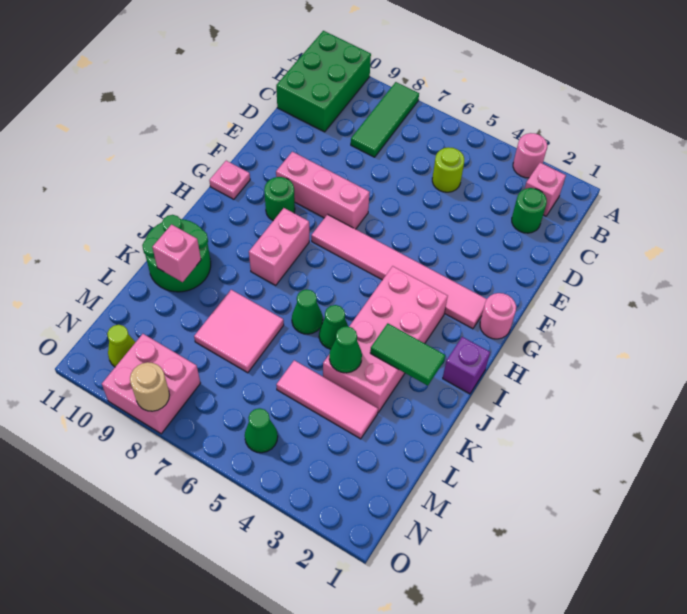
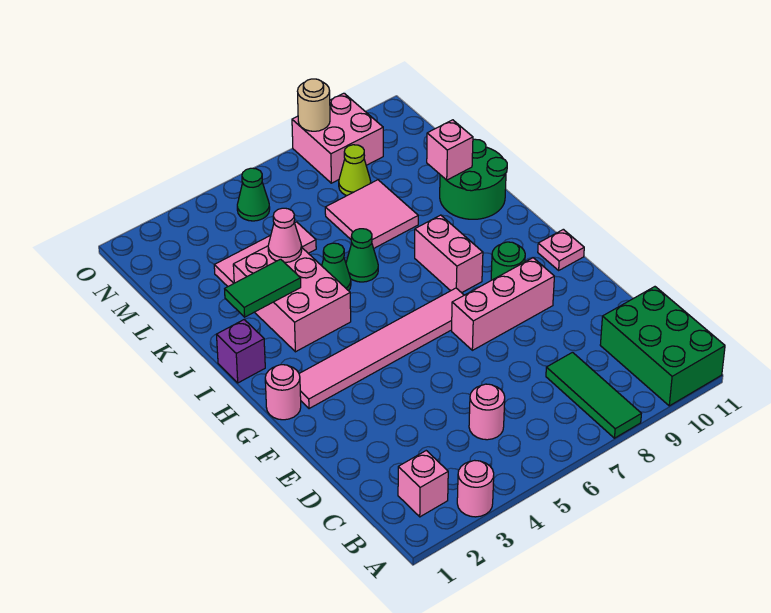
green round brick C2 level 1 -> none
lime round brick C5 level 1 -> pink round brick C5 level 1
pink brick H3:K4 level 1 -> pink brick I3:K4 level 1
green cone K4 level 2 -> pink cone K4 level 2
lime cone N10 level 1 -> lime cone M8 level 1

